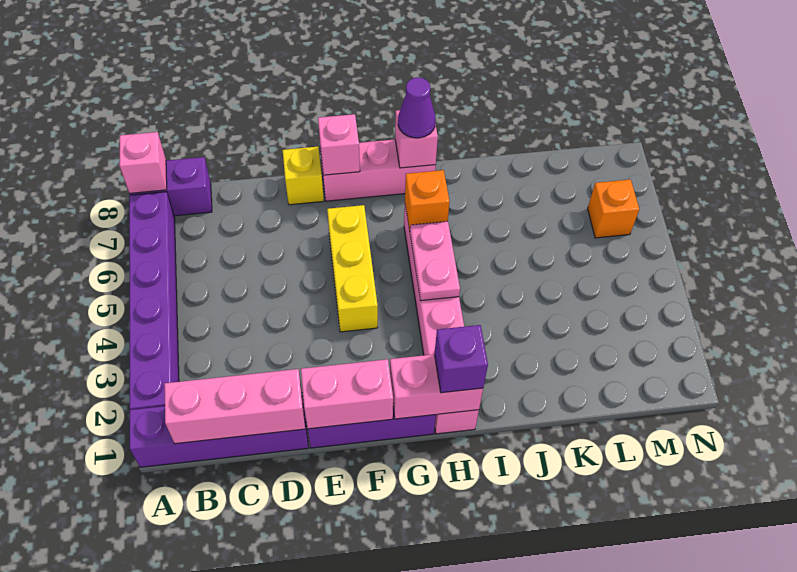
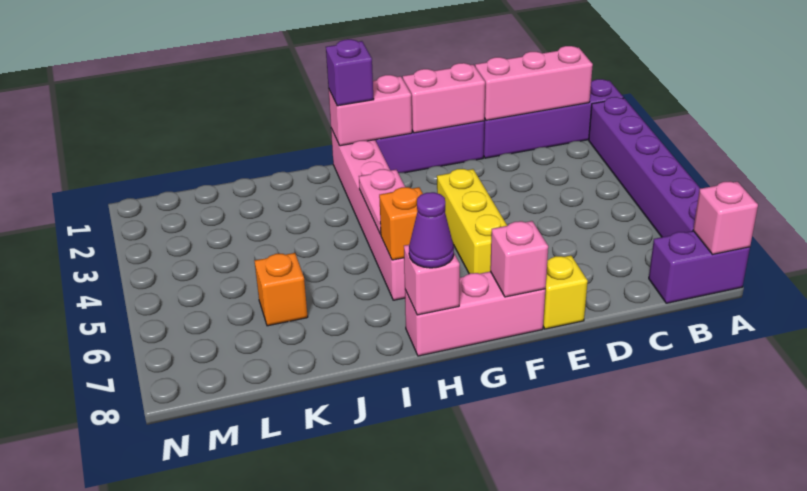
orange brick M6 level 1 -> orange brick K6 level 1

